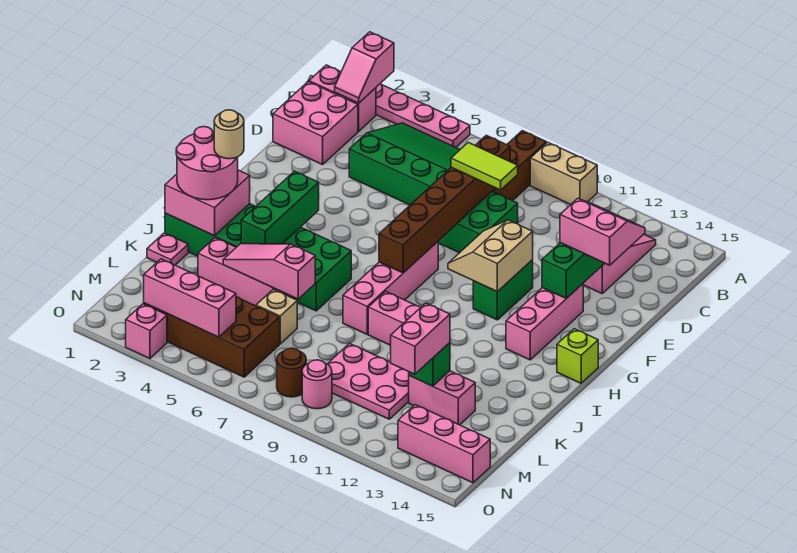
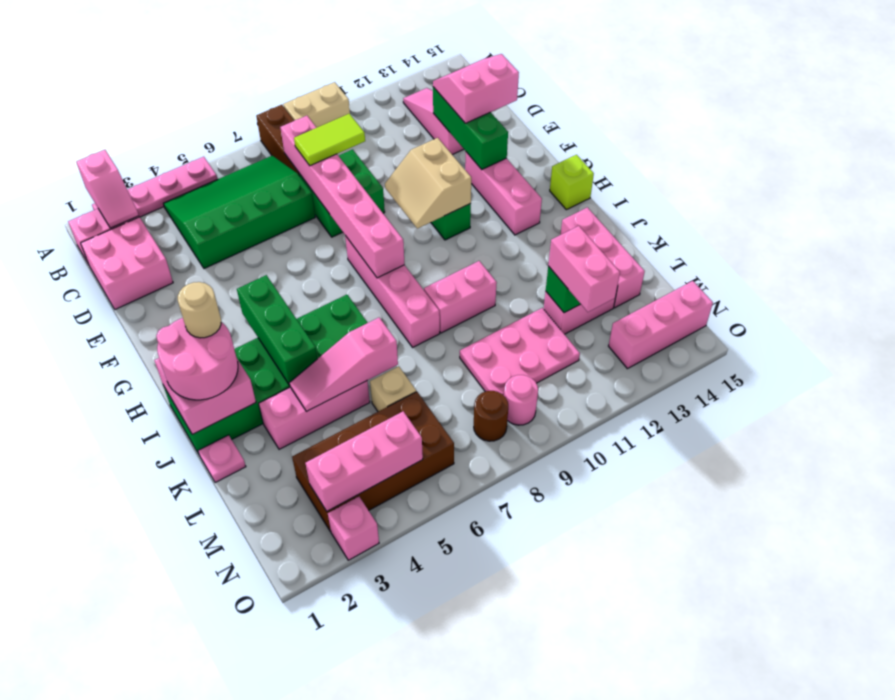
brown brick C8:H8 level 2 -> pink brick C8:H8 level 2
none -> pink brick J14:L14 level 1

